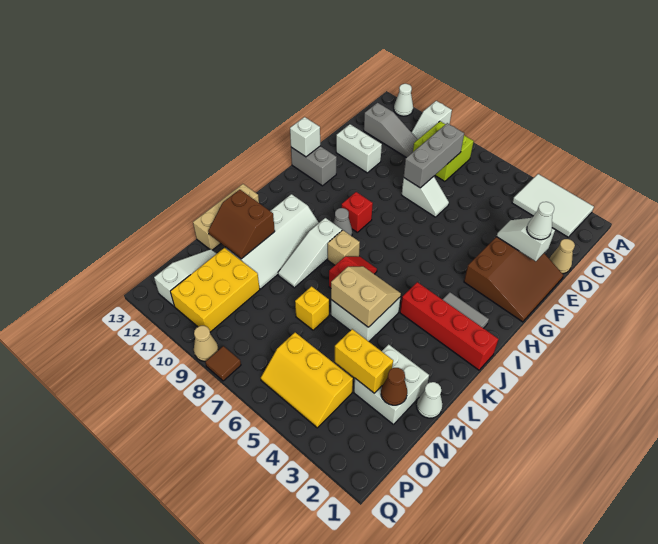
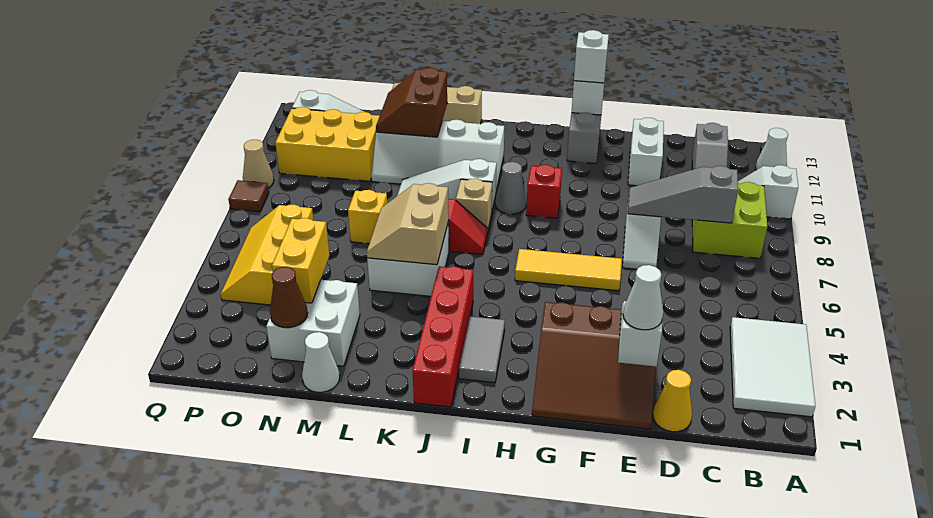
grey brick C8:E8 level 2 -> grey slope C8:E8 level 2 top C
tan cone D1 level 1 -> yellow cone D1 level 1
none -> yellow tile F6:H6 level 1
none -> white brick G13 level 3
tan slope K5:L6 level 2 top L -> tan slope K5:L6 level 2 top K

